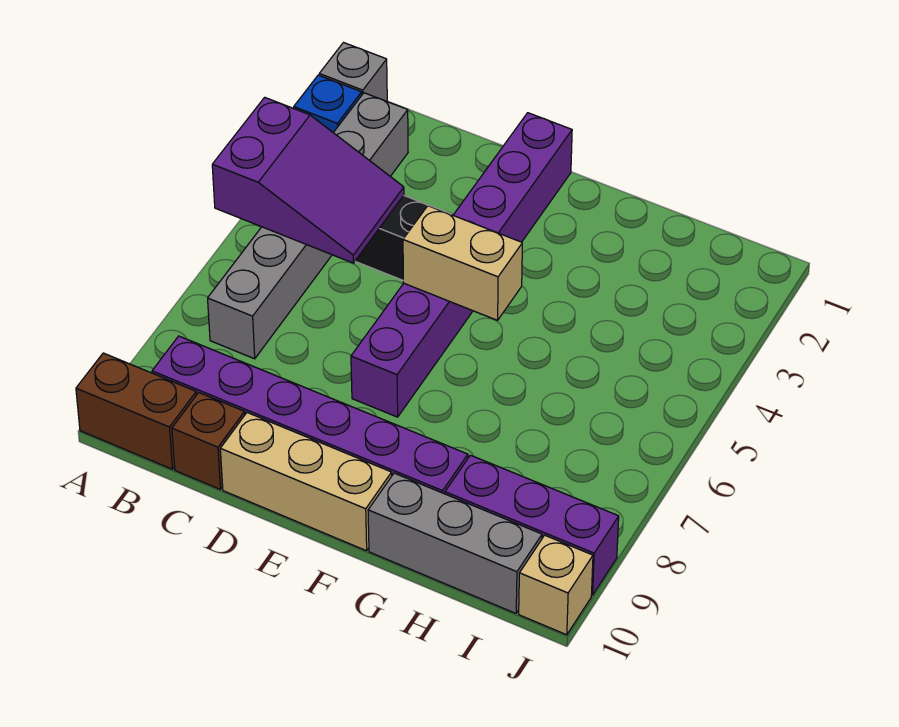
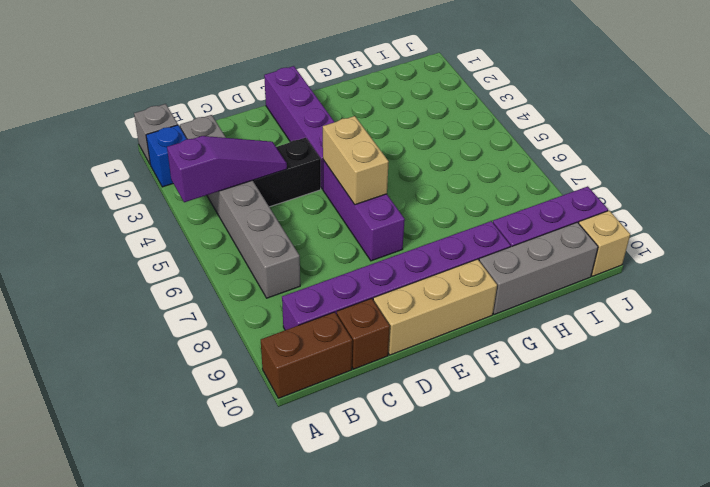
purple slope A4:C5 level 2 top A -> purple slope A4:C4 level 2 top A
tan brick E5:F5 level 2 -> tan brick E5:E6 level 2

